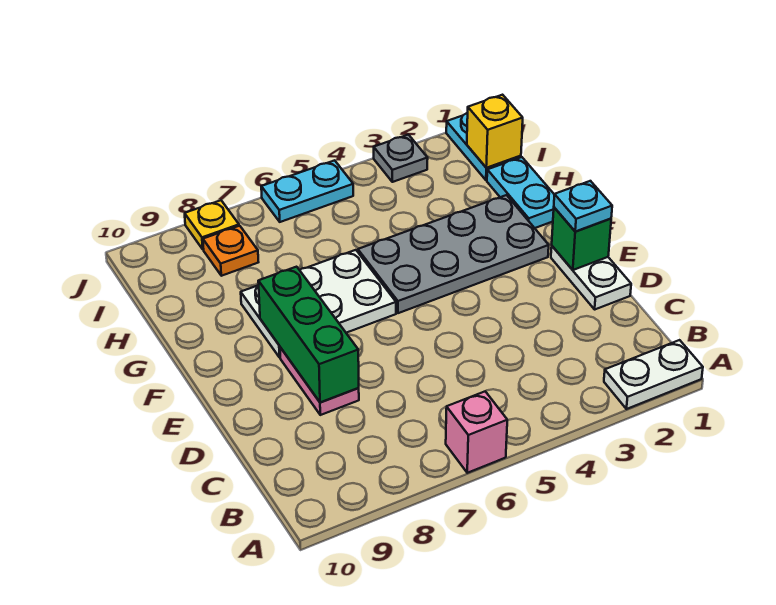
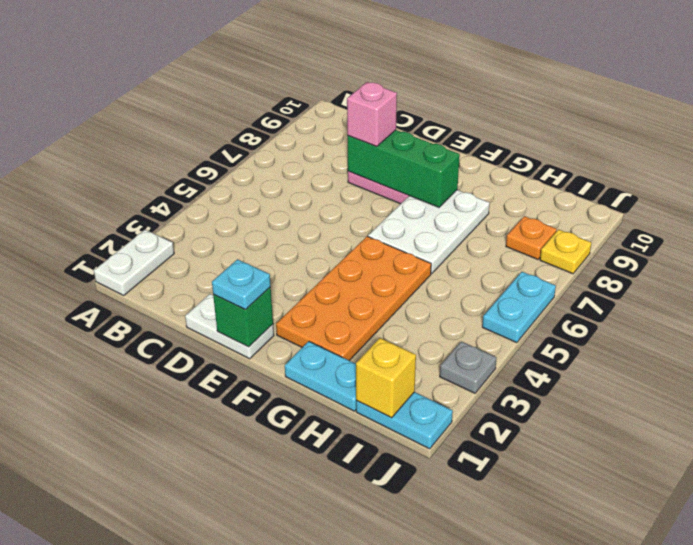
pink brick A6 level 1 -> pink brick D8 level 3
grey plate F2:G5 level 1 -> orange plate F2:G5 level 1

